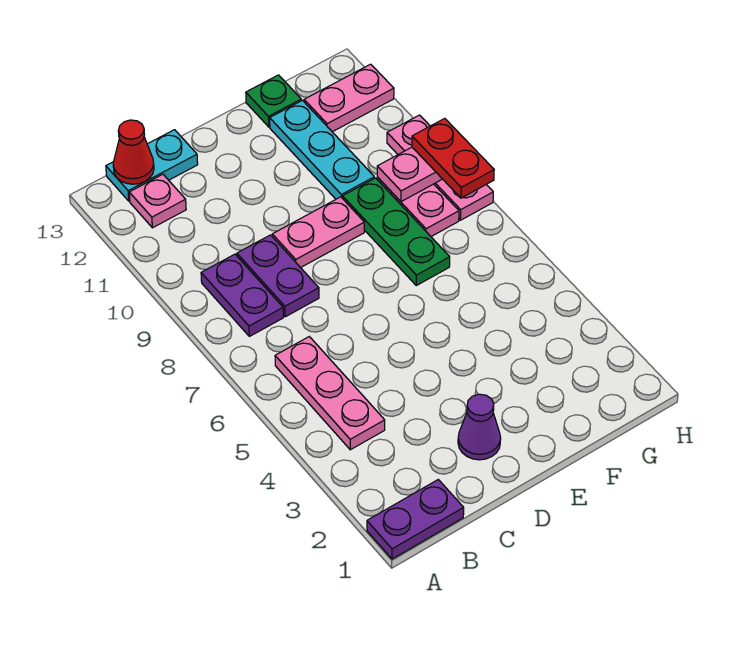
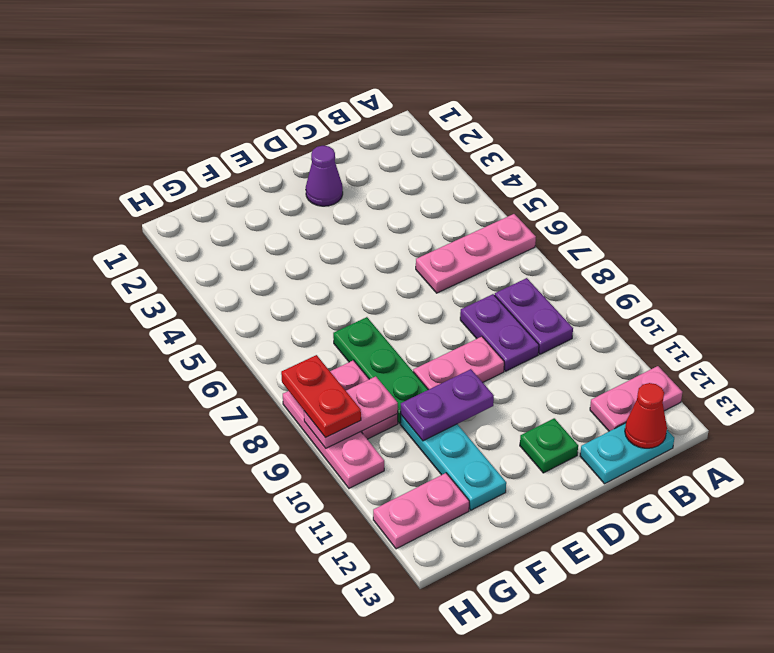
purple plate A1:B1 level 1 -> purple plate E10:F10 level 2
pink plate B4:B6 level 1 -> pink plate A6:C6 level 1
pink plate B12 level 1 -> pink plate A12:B12 level 1
green plate F13 level 1 -> green plate D12 level 1

